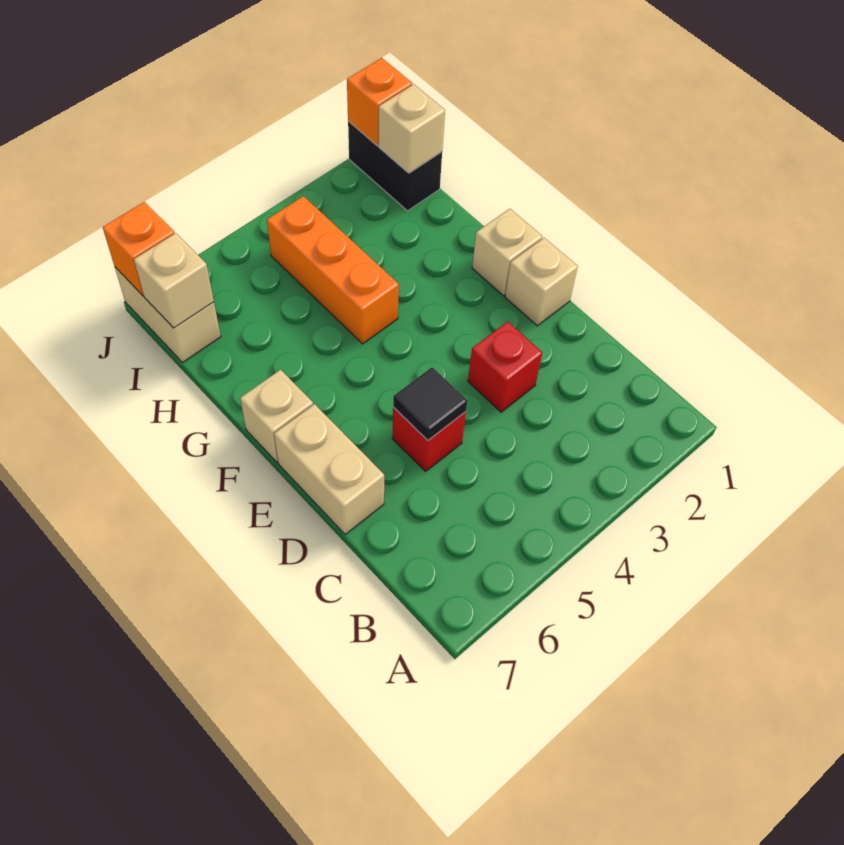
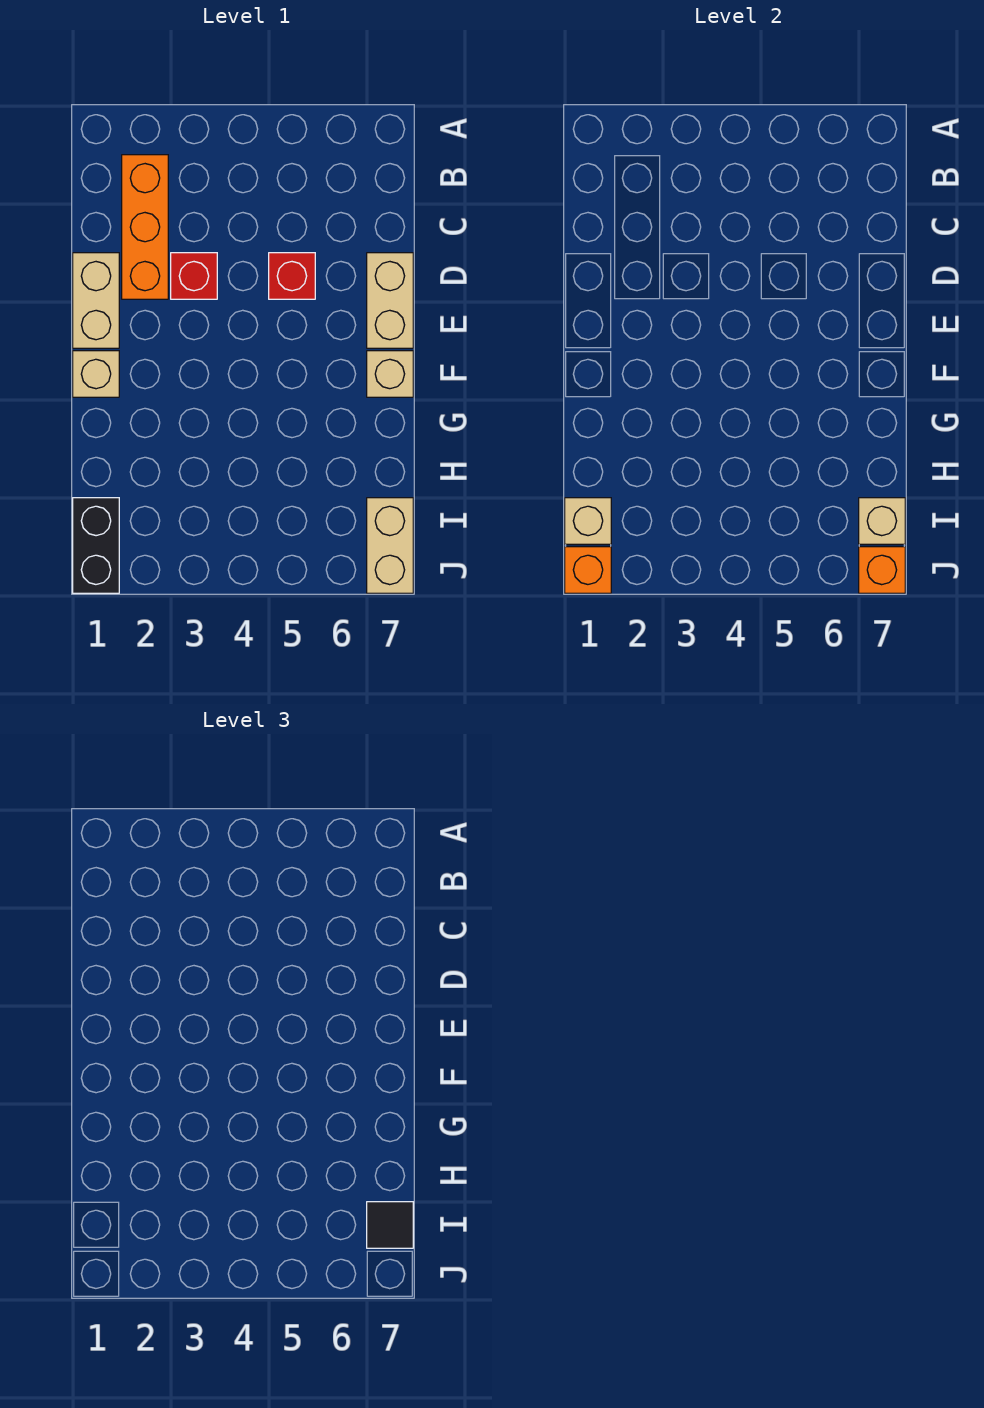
black tile D5 level 2 -> black tile I7 level 3
tan brick E1 level 1 -> tan brick D1:E1 level 1
orange brick G4:I4 level 1 -> orange brick B2:D2 level 1

